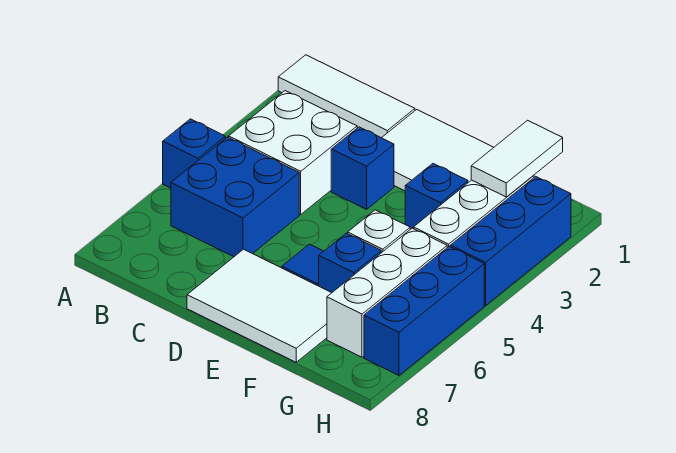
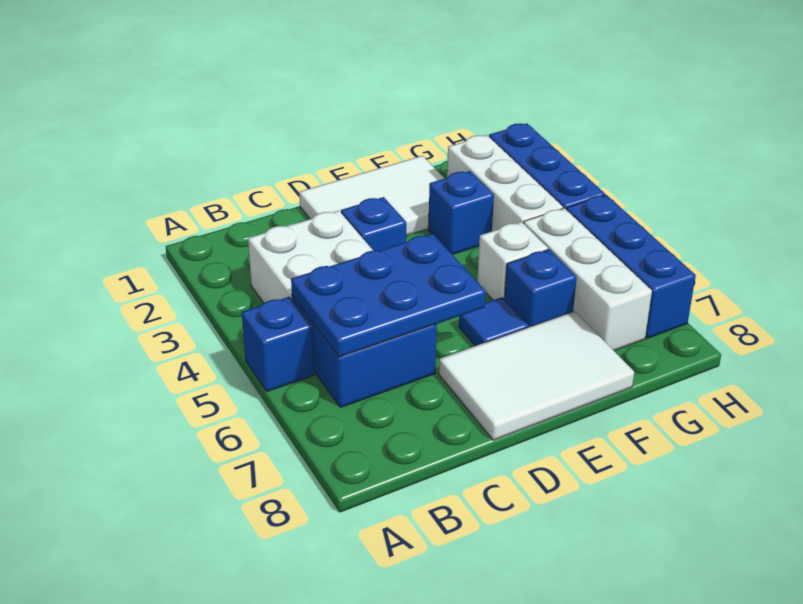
white tile A1:C1 level 1 -> none
none -> blue plate B5:D6 level 2
white tile G1:G2 level 2 -> none

